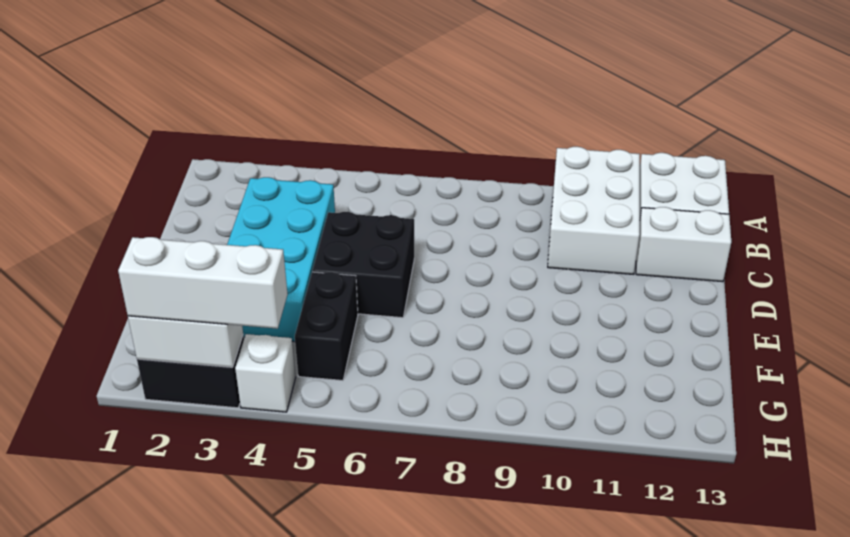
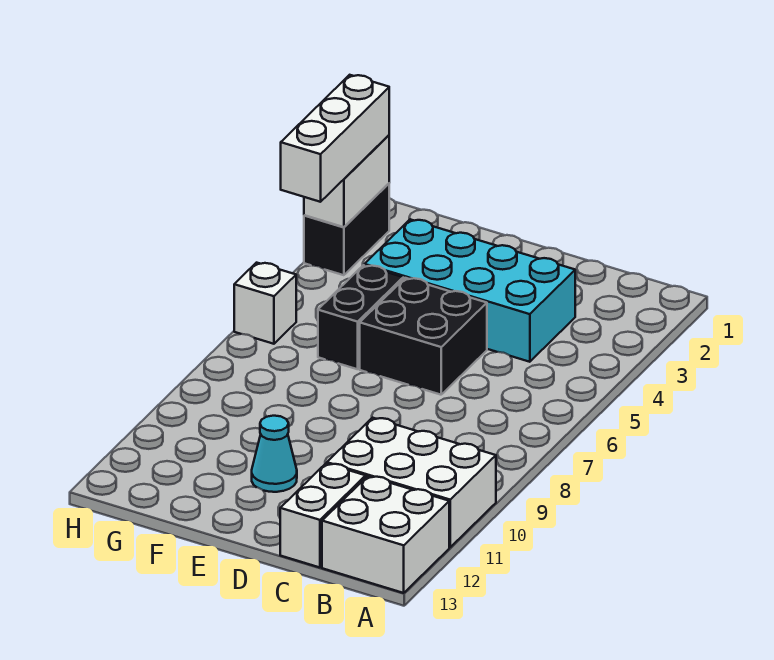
none -> cyan cone E11 level 1
black brick F5:G5 level 1 -> black brick F5:F6 level 1
white brick H4 level 1 -> white brick H6 level 1

